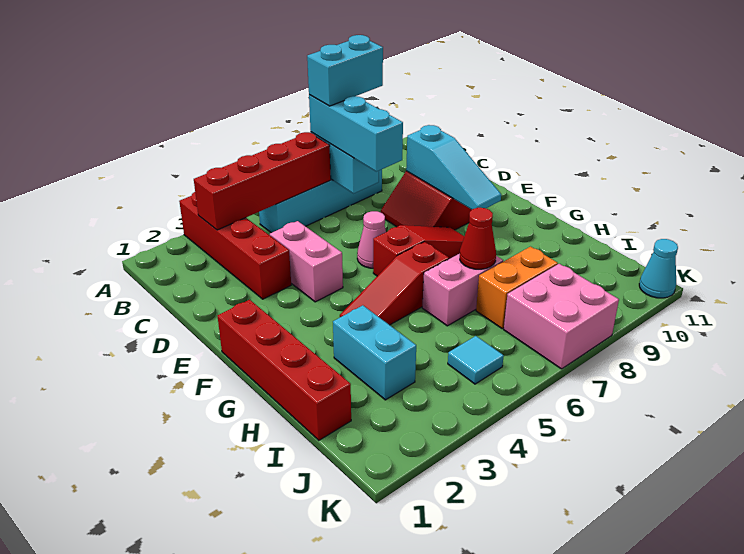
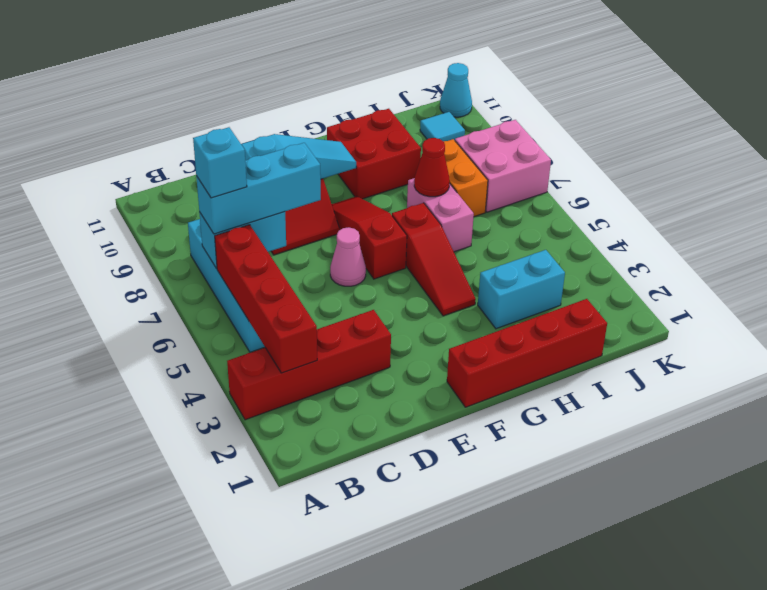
cyan brick B7:B8 level 4 -> cyan brick B7 level 4
pink brick D4:E4 level 1 -> none
none -> red brick G9:H10 level 1
cyan tile J5 level 1 -> cyan tile J10 level 1

